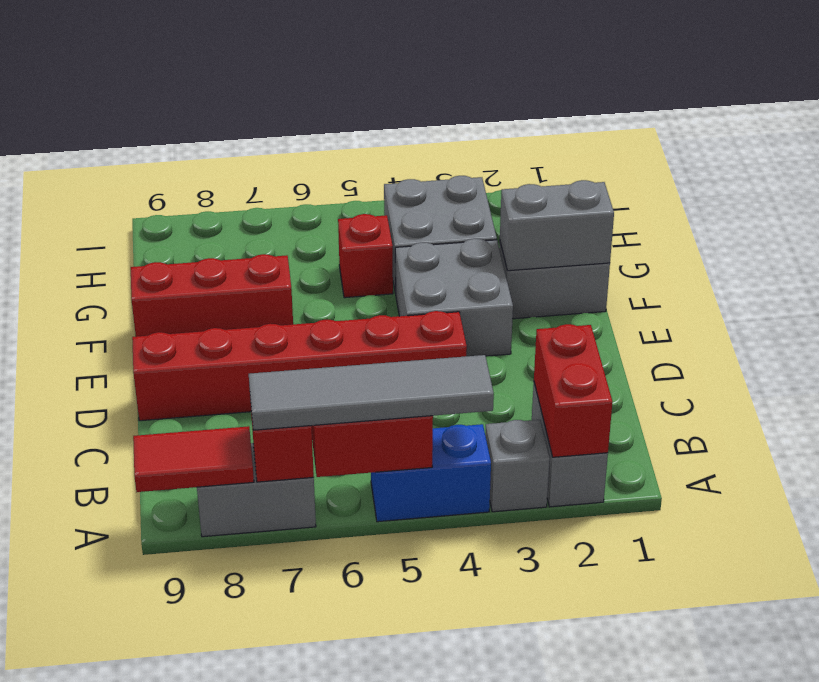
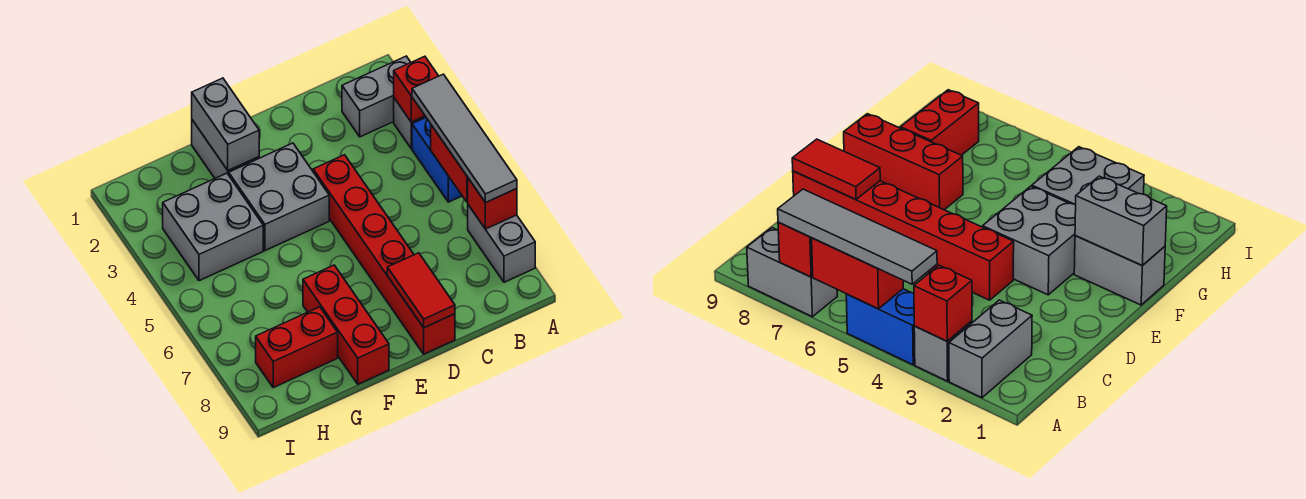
red brick A2:B2 level 2 -> red brick G8:H8 level 1
red tile A8:A9 level 2 -> red tile D8:D9 level 2
red brick G5 level 1 -> red brick A3 level 2

